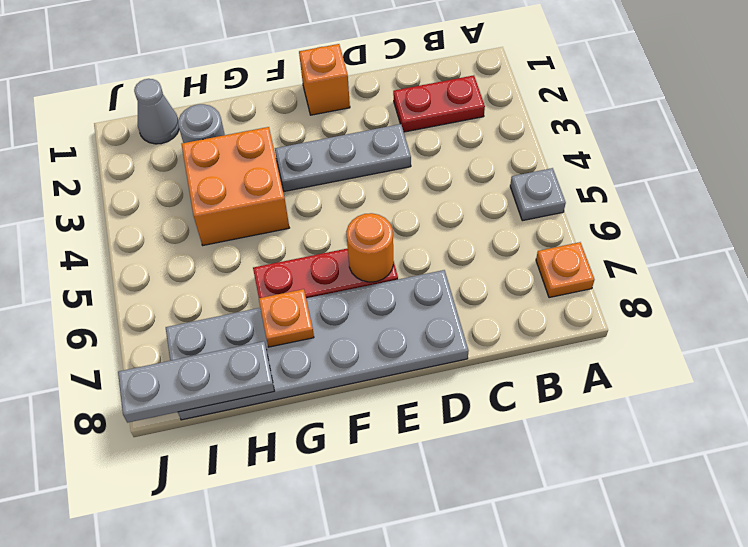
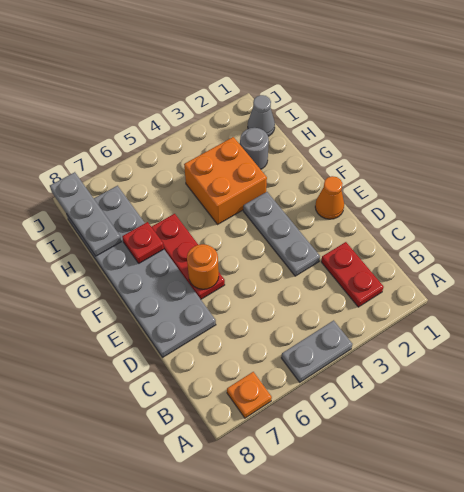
grey plate A5 level 1 -> grey plate A4:A5 level 1
orange brick E1 level 1 -> orange cone E1 level 1
orange plate G7 level 2 -> red plate G7 level 2

